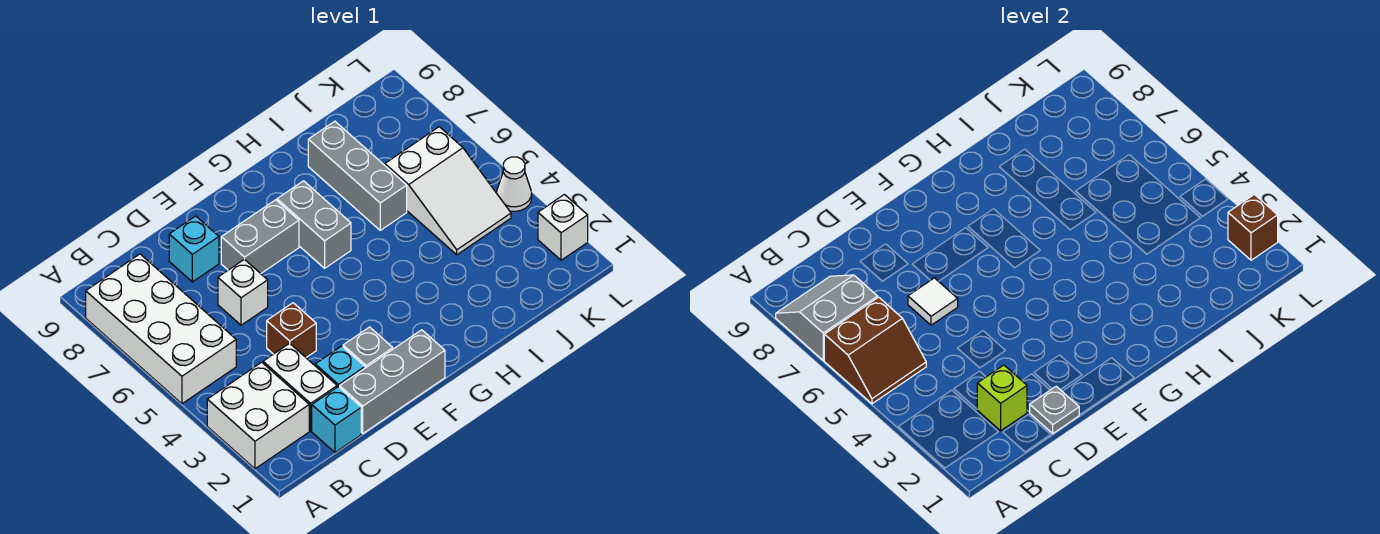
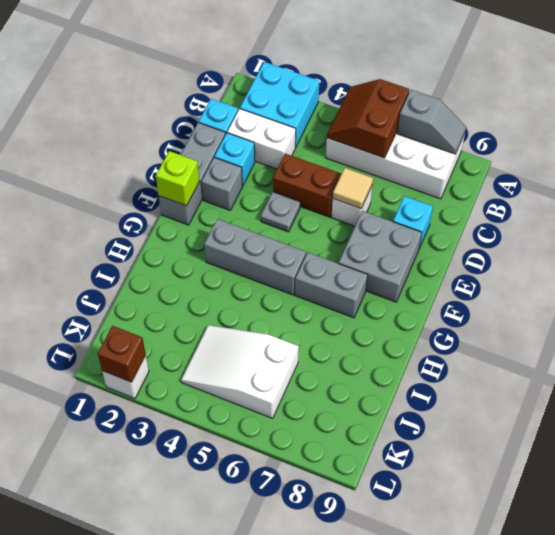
white brick A2:B3 level 1 -> cyan brick A2:B3 level 1
grey slope A7:B8 level 2 top 7 -> grey slope A7:A8 level 2 top 7
lime brick C2 level 2 -> lime brick F1 level 2
grey plate D1 level 2 -> grey plate E4 level 1
brown brick D4 level 1 -> brown brick D4:D5 level 1
white tile D6 level 2 -> tan tile D6 level 2
grey brick E7:F7 level 1 -> grey brick E7:F8 level 1
grey brick I6:I8 level 1 -> grey brick G3:G5 level 1
white cone L4 level 1 -> none

